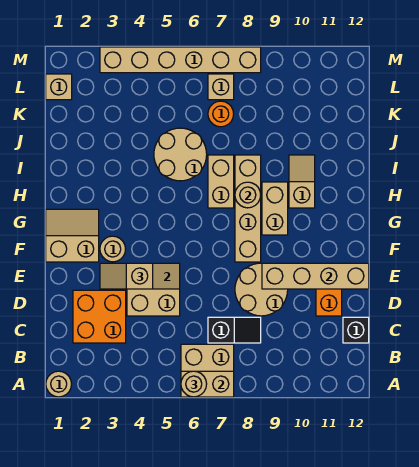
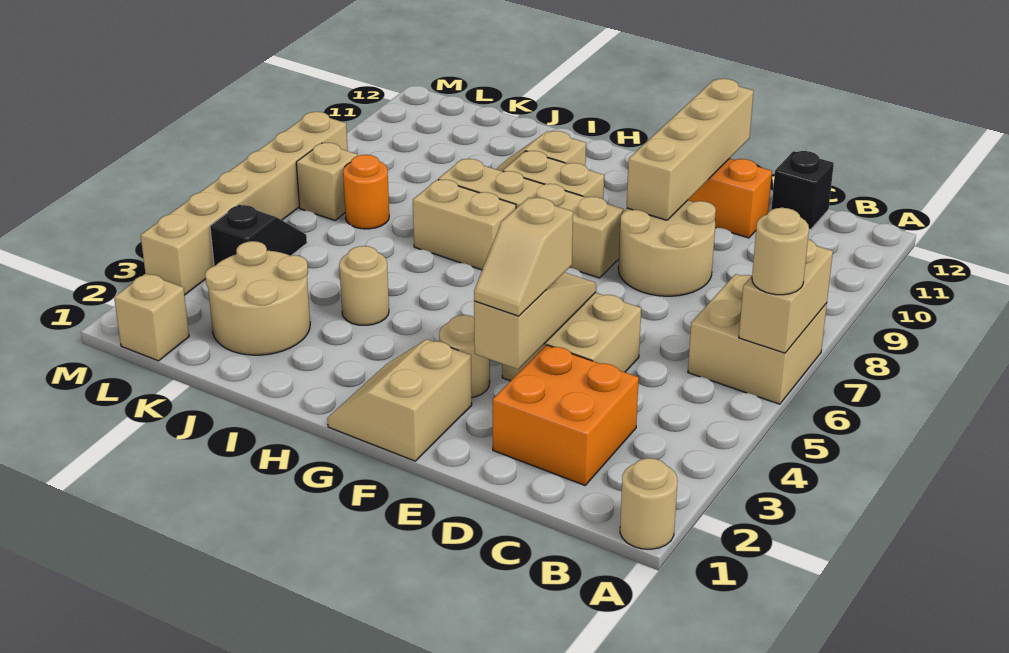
black slope C7:C8 level 1 top 7 -> black slope L4:L5 level 1 top 4
tan round brick H8 level 2 -> tan round brick I4 level 1
tan round brick I5:J6 level 1 -> tan round brick J2:K3 level 1

